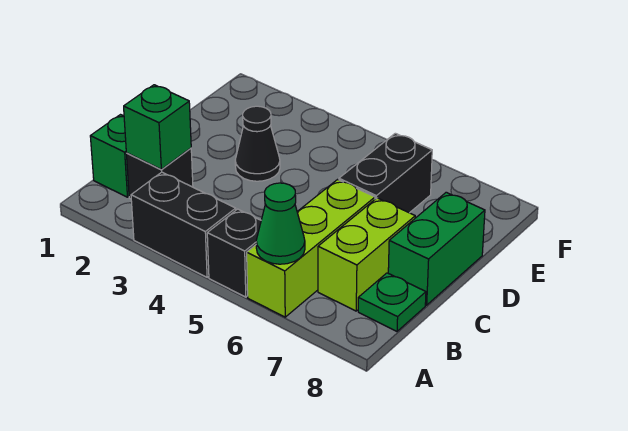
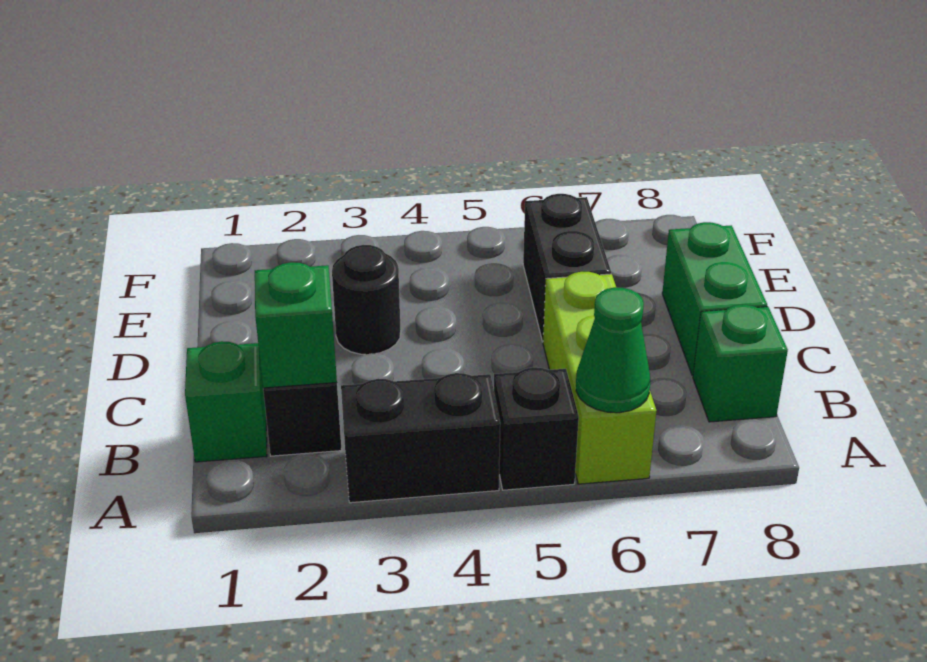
lime brick B7:C7 level 1 -> none
green plate B8 level 1 -> green brick B8 level 1
black cone D3 level 1 -> black round brick D3 level 1

